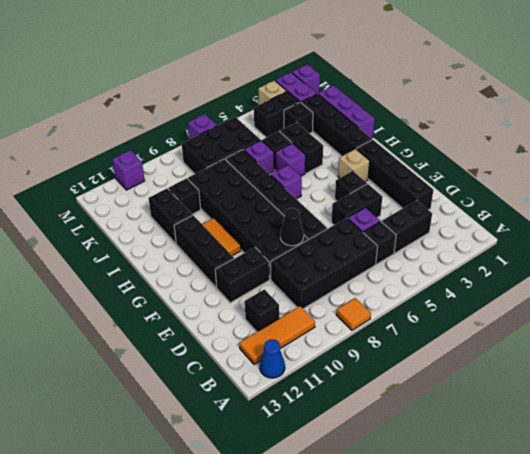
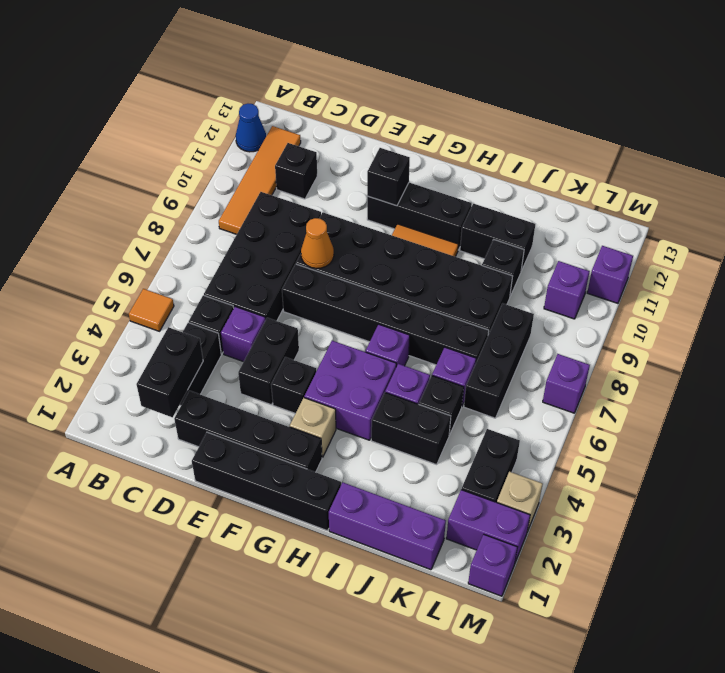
orange tile A8 level 1 -> orange tile A5 level 1
orange tile B10:B12 level 1 -> orange tile B9:B12 level 1
black cone E8 level 2 -> orange cone E8 level 2
black brick E10:E11 level 1 -> black brick C2:C3 level 2
none -> purple brick G4:H5 level 1
black brick H2:K2 level 1 -> black brick E1:H1 level 1
black brick K3 level 1 -> black brick F11 level 2
black brick K6:L8 level 1 -> black brick K6:K8 level 1
none -> purple brick L10 level 1

